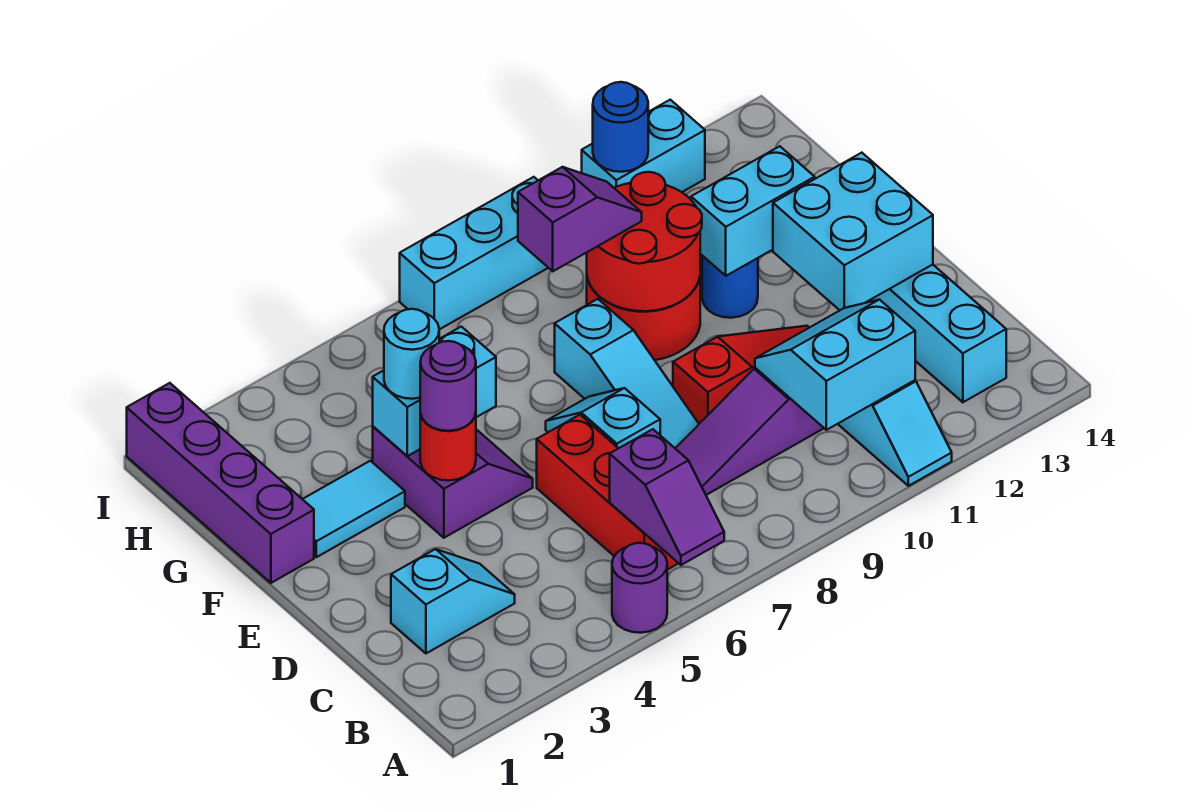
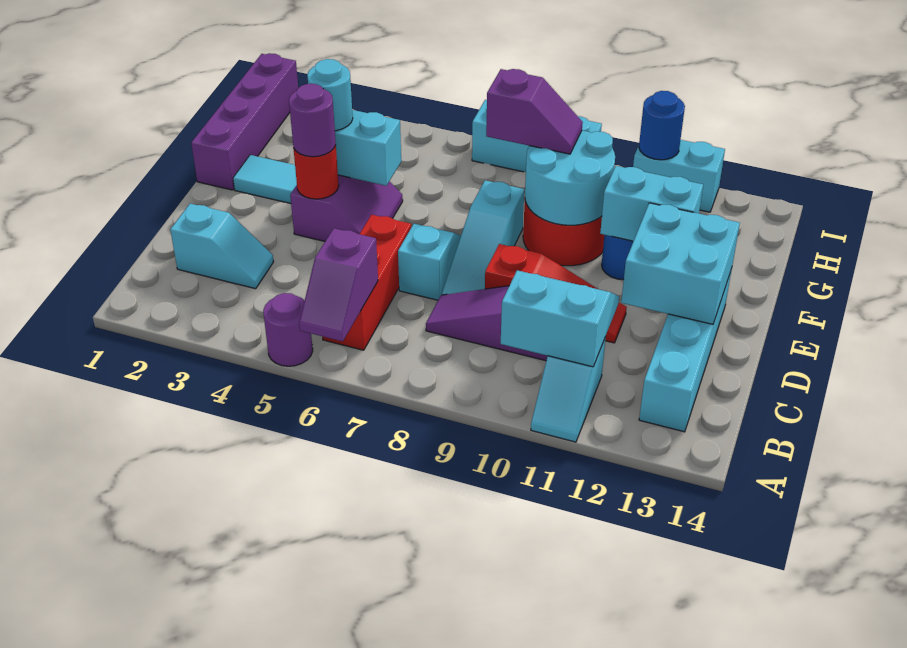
red round brick F9:G10 level 2 -> cyan round brick F9:G10 level 2

